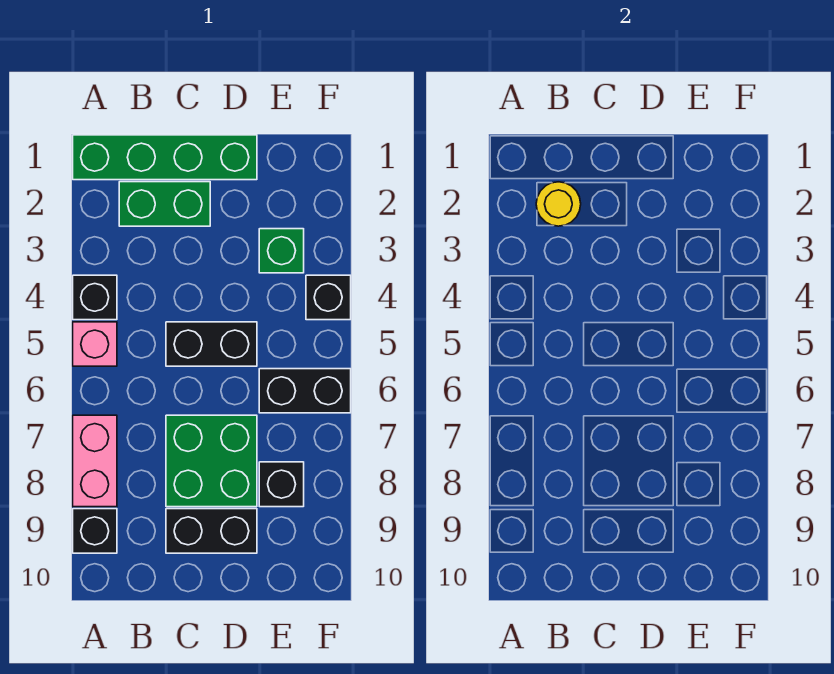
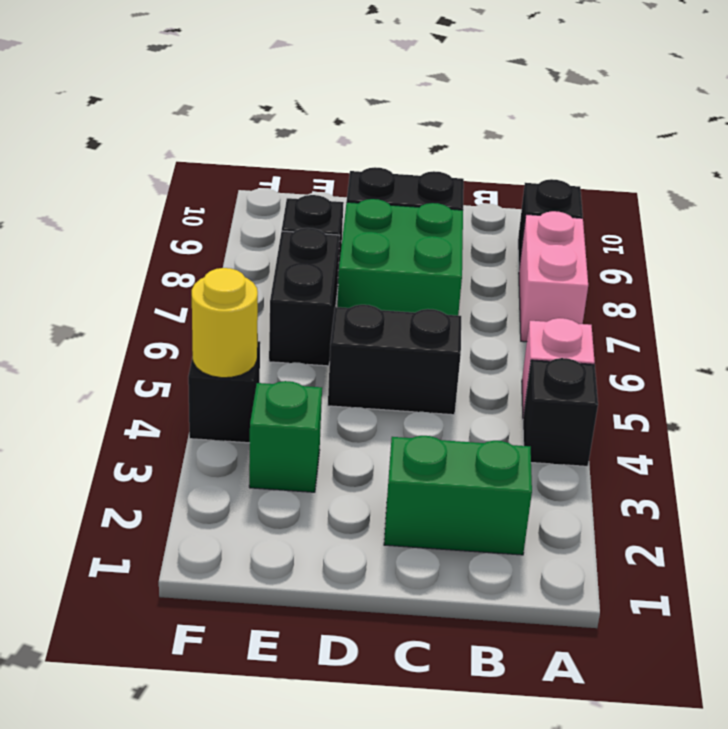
green brick A1:D1 level 1 -> none
yellow round brick B2 level 2 -> yellow round brick F4 level 2
black brick E6:F6 level 1 -> black brick E6:E7 level 1

